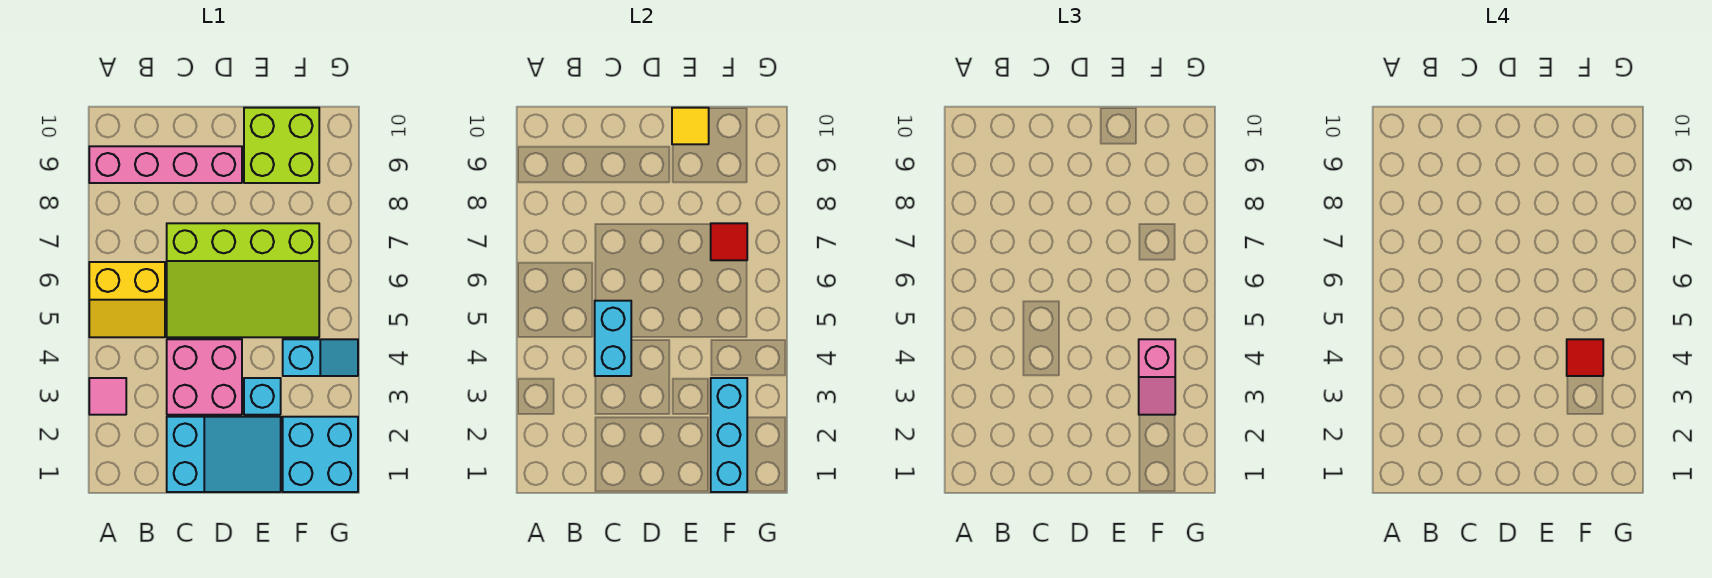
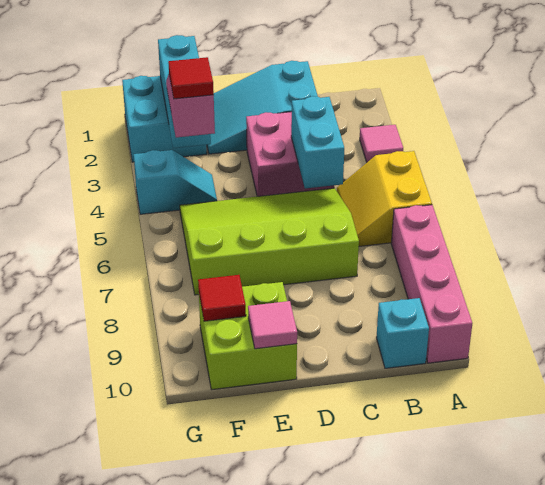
yellow slope A5:B6 level 1 top 6 -> yellow slope A5:B6 level 1 top A
pink brick A9:D9 level 1 -> pink brick A7:A10 level 1
cyan brick E3 level 1 -> cyan brick B10 level 1
yellow tile E10 level 2 -> pink tile E10 level 2
cyan slope F4:G4 level 1 top F -> cyan slope F4:G4 level 1 top G
red tile F7 level 2 -> red tile F9 level 2

